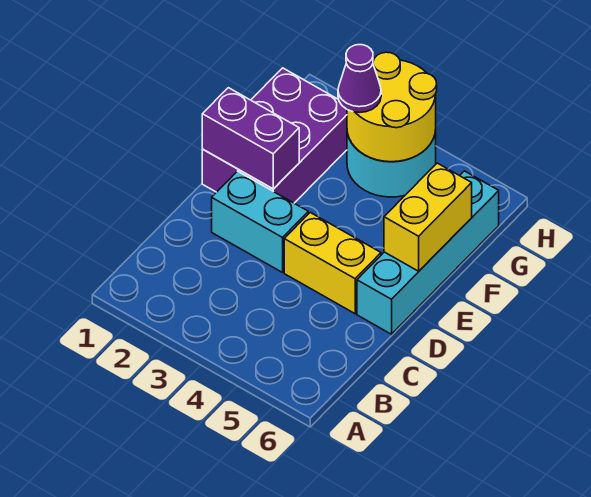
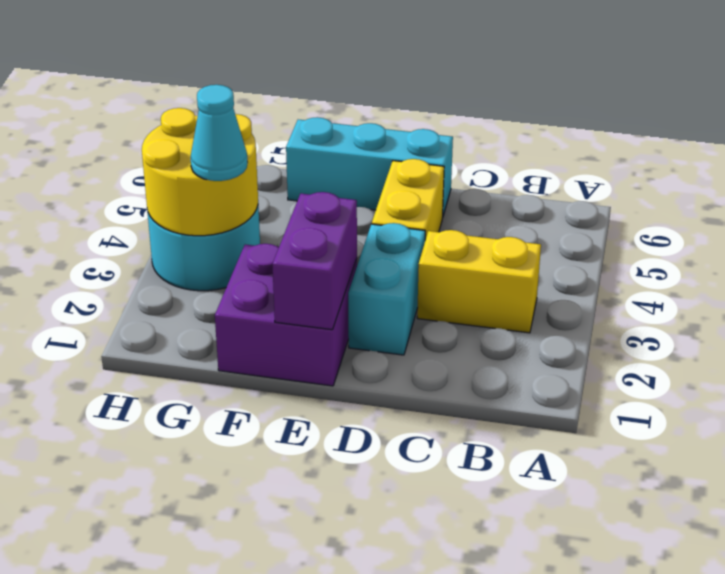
cyan brick D6:G6 level 1 -> cyan brick D6:F6 level 1
purple brick E1:G2 level 1 -> purple brick E1:F2 level 1
yellow brick E6:F6 level 2 -> yellow brick B3:C3 level 1
purple cone G3 level 3 -> cyan cone G3 level 3

